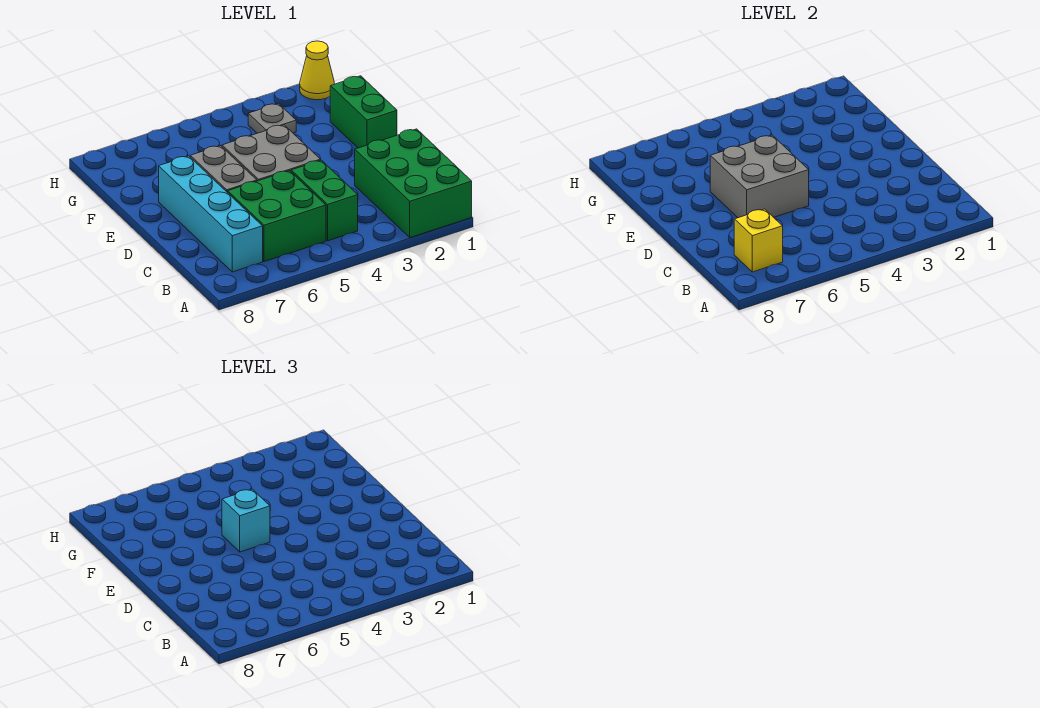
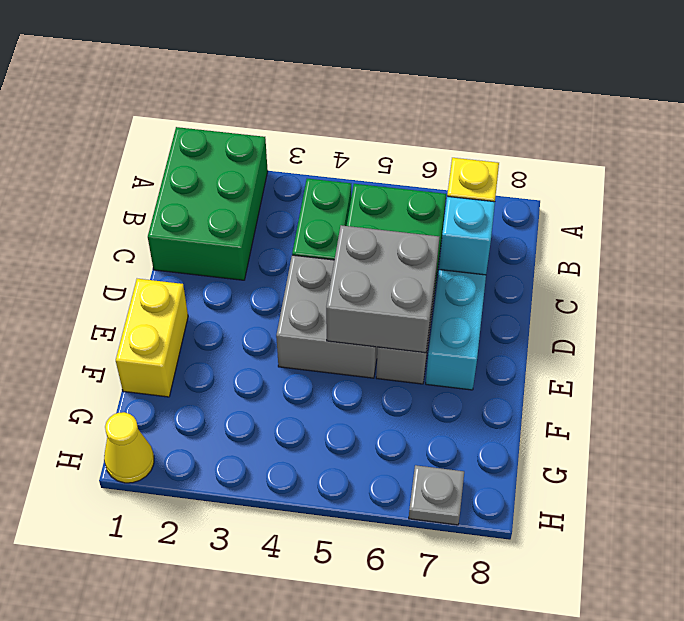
green brick E1:F1 level 1 -> yellow brick E1:F1 level 1
cyan brick E5 level 3 -> cyan brick C7 level 2
grey plate G3 level 1 -> grey plate H7 level 1

